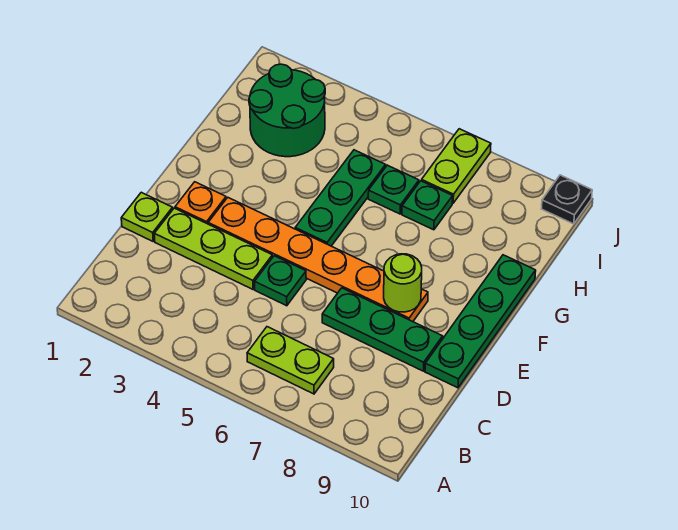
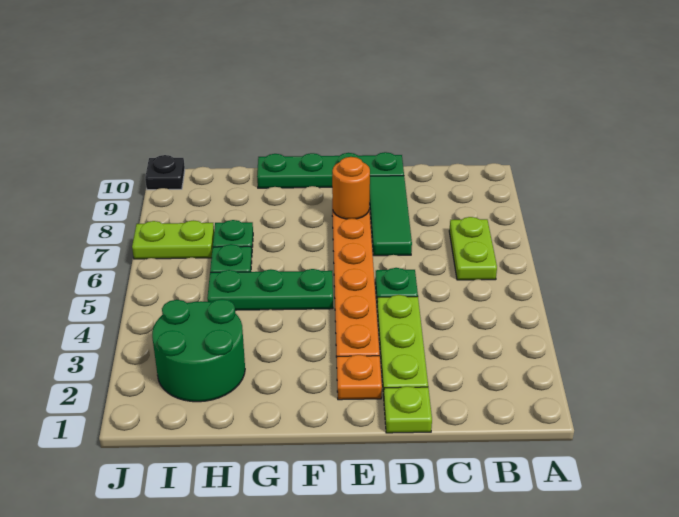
green plate D7:D9 level 1 -> green tile D7:D9 level 1
lime round brick E8 level 2 -> orange round brick E8 level 2

